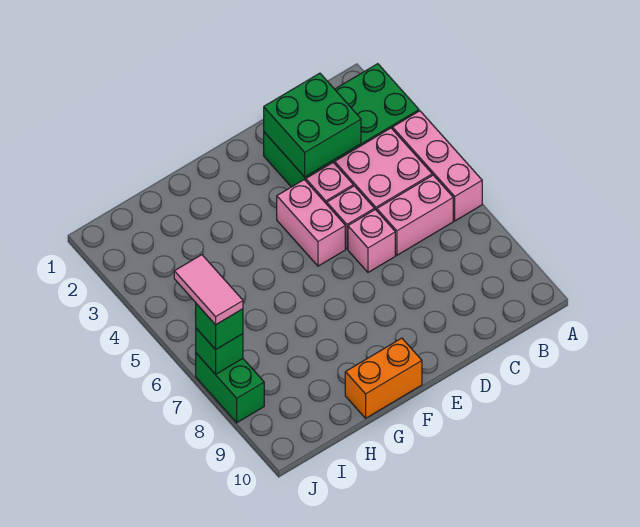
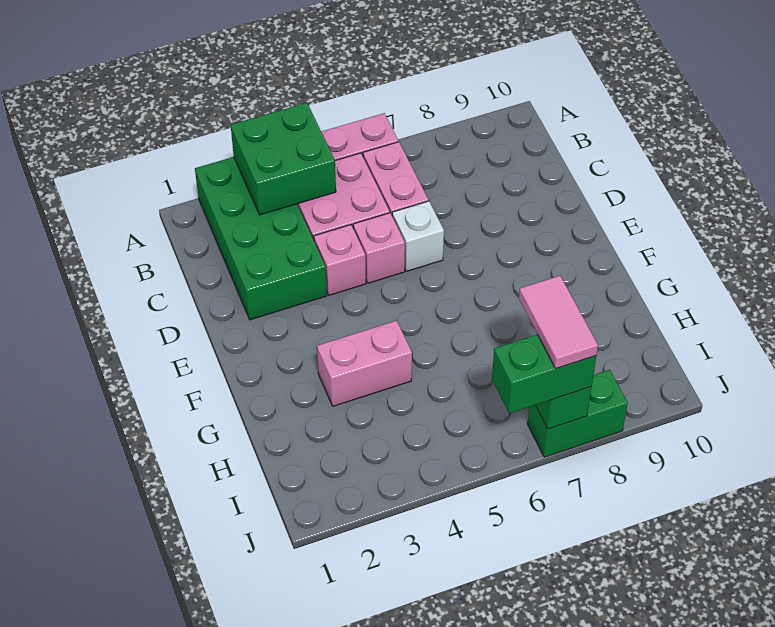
green brick C2:D3 level 2 -> green brick A3:B4 level 2
pink brick D6 level 1 -> white brick D6 level 1
pink brick E4:E5 level 1 -> pink brick G3:G4 level 1
orange brick F10:G10 level 1 -> none
pink tile J6:J7 level 4 -> pink tile I7:J7 level 4
green brick J7 level 3 -> green brick J6:J7 level 3

